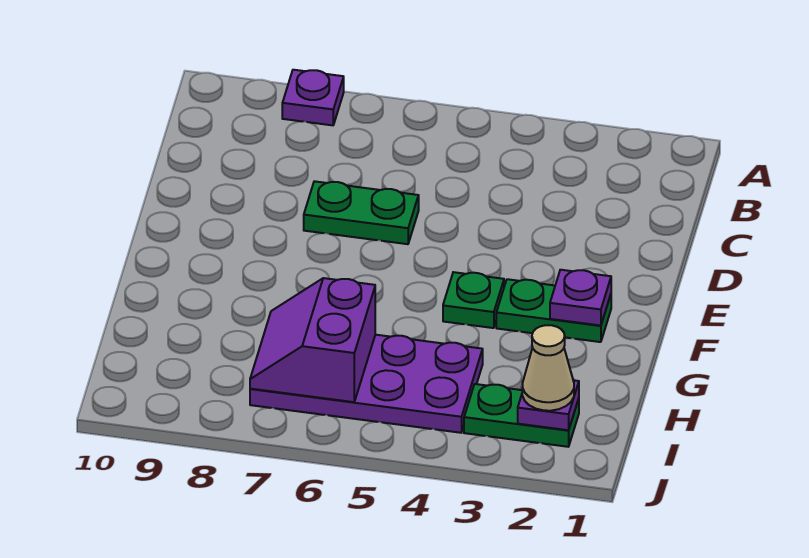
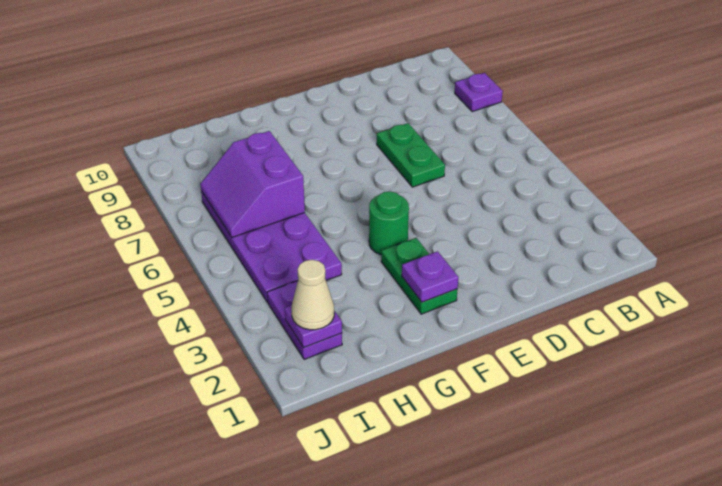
green plate F4 level 1 -> green round brick F4 level 1
purple slope H6:I7 level 2 top 6 -> purple slope H6:I7 level 2 top H
green plate I2:I3 level 1 -> purple plate I2:I3 level 1

